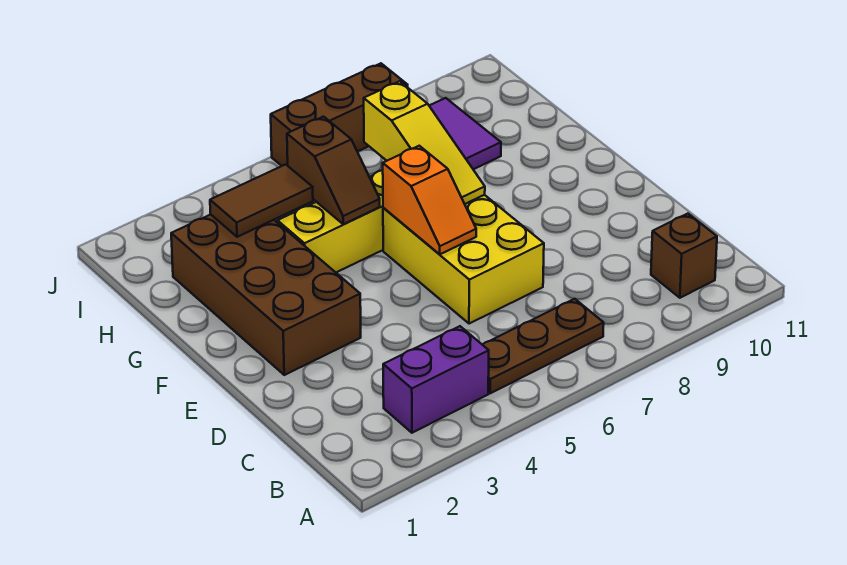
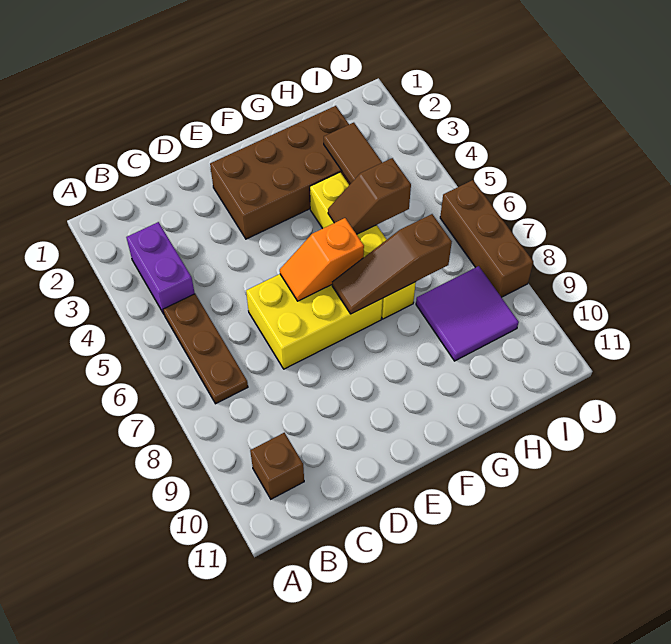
yellow slope F7:H7 level 2 top H -> brown slope F7:H7 level 2 top H

